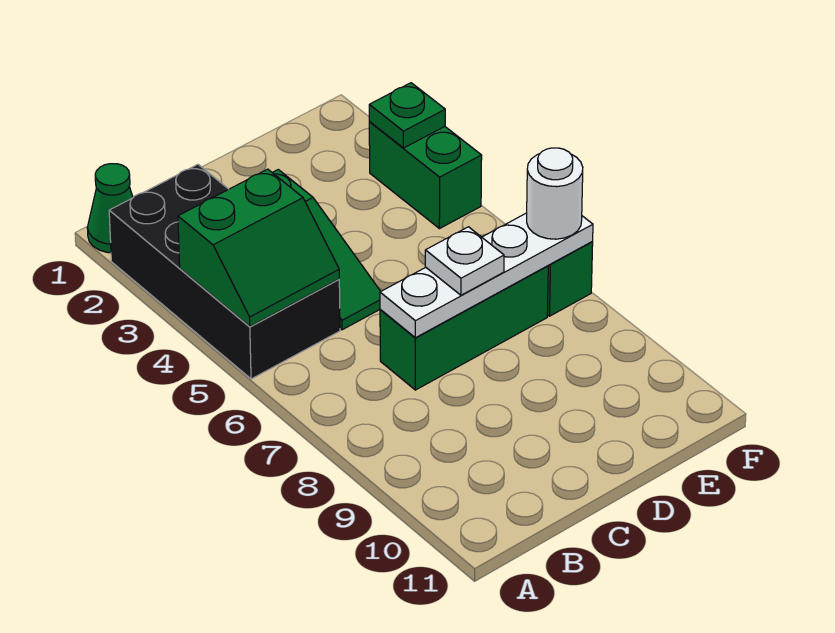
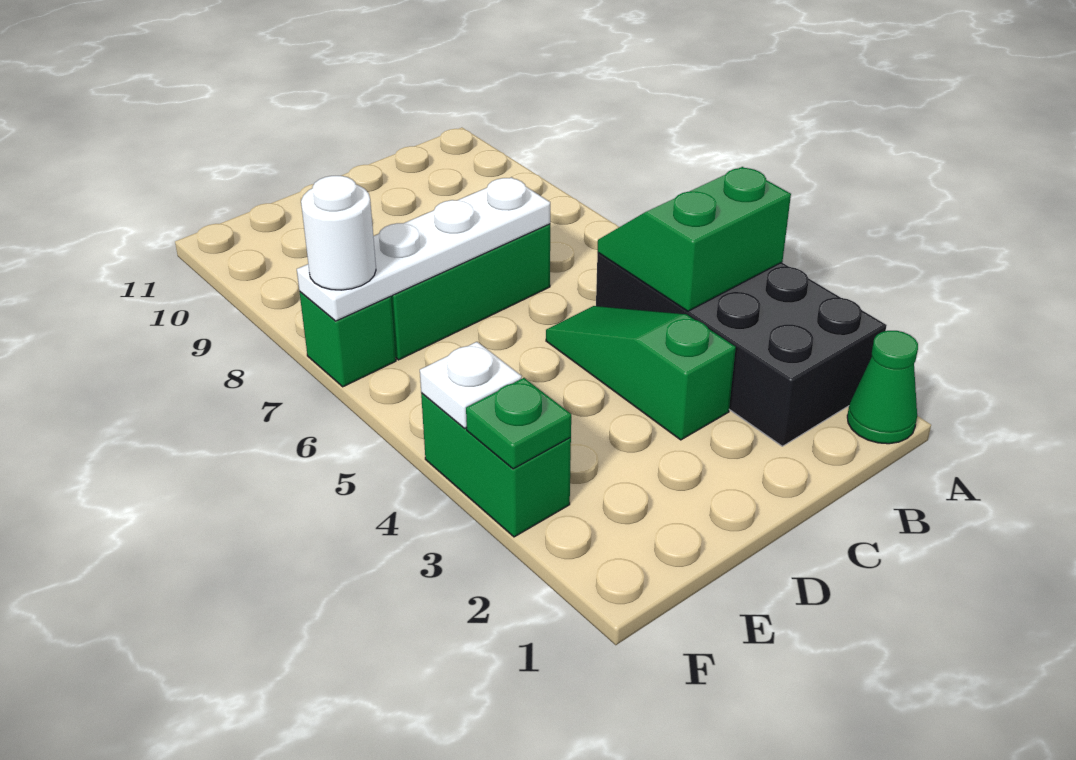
white plate D7 level 3 -> white plate F4 level 2

